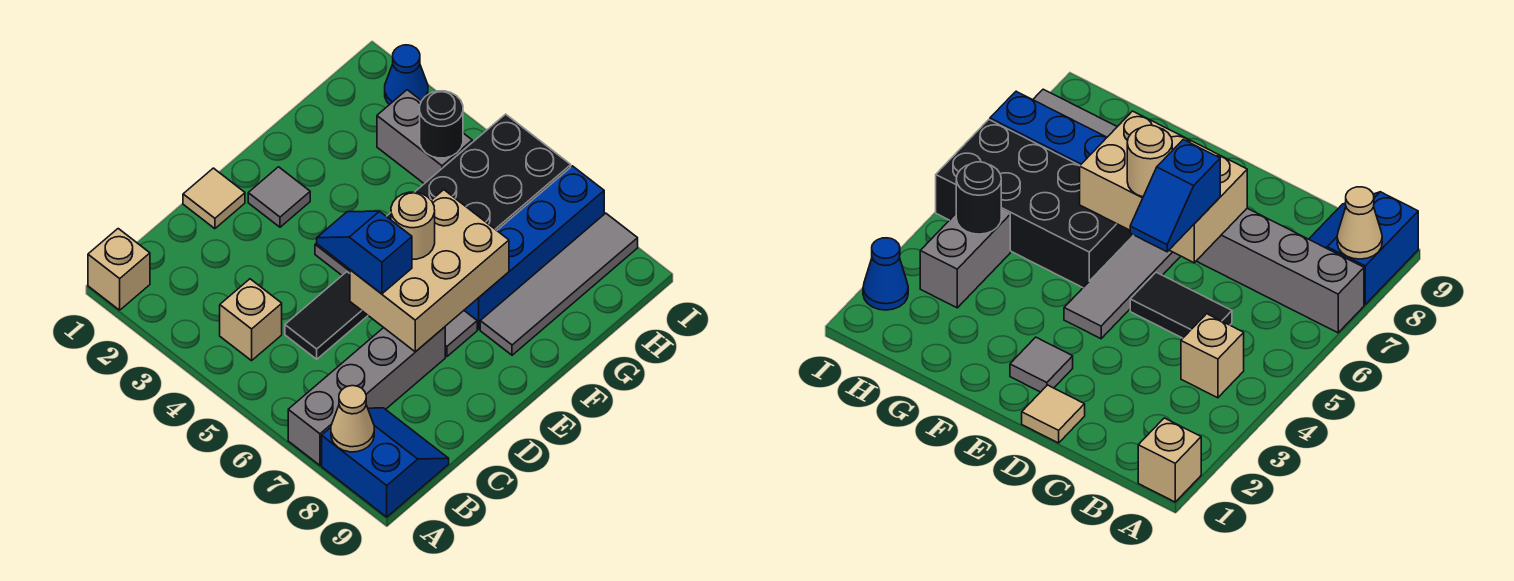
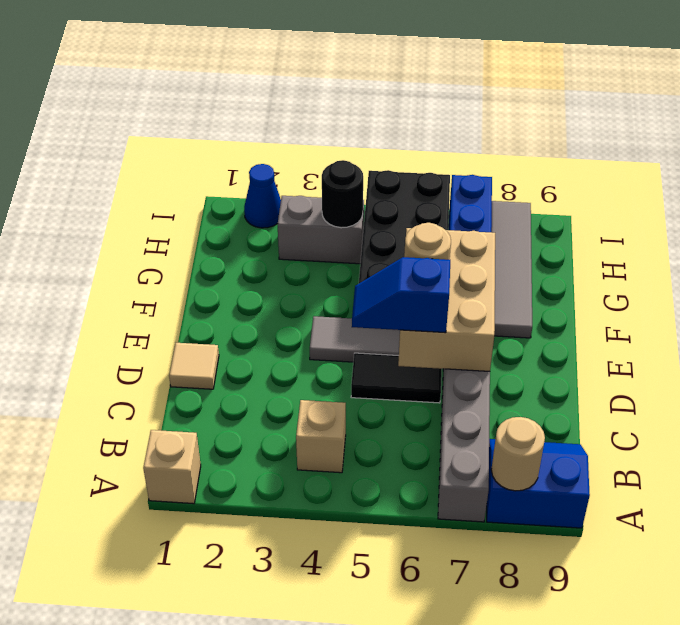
tan cone A8 level 2 -> tan round brick A8 level 2
black tile C5:D5 level 1 -> black tile D5:D6 level 1
grey tile E2 level 1 -> none

